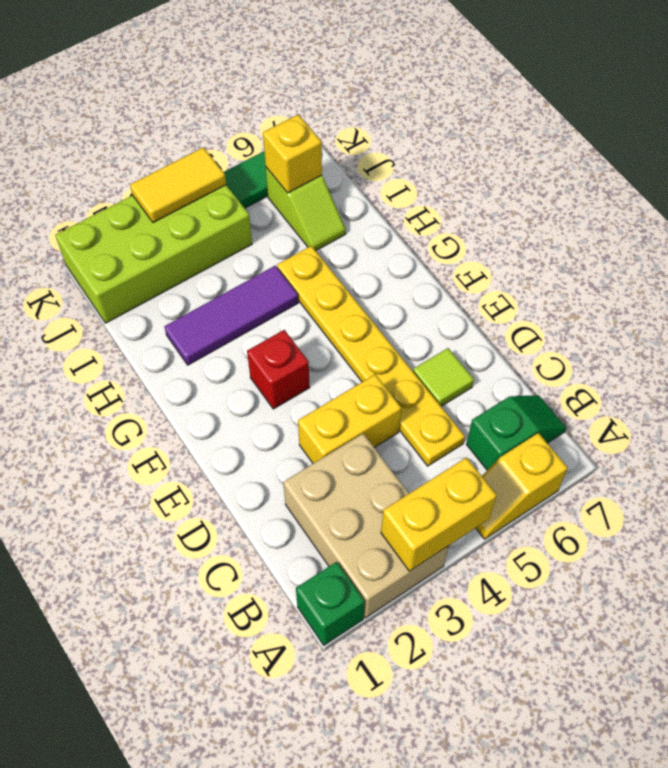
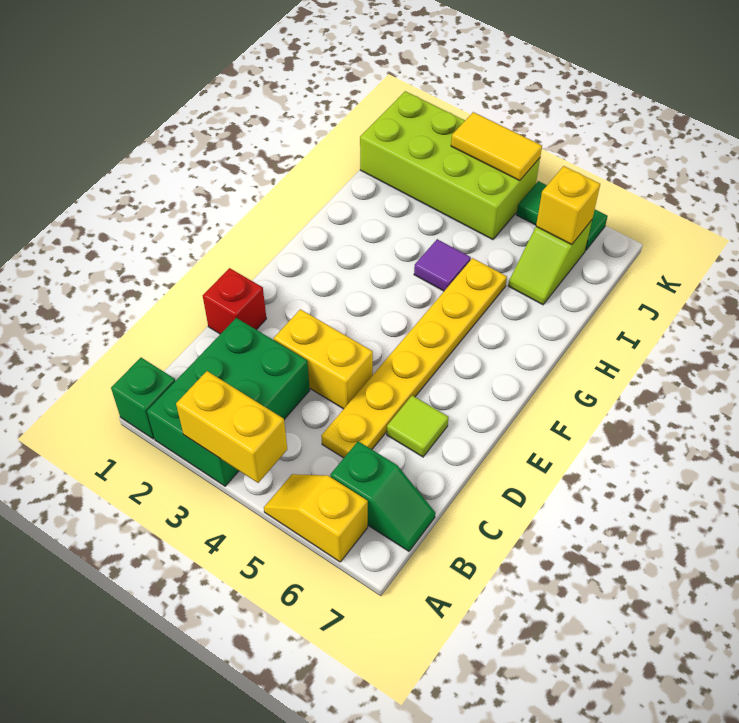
tan brick A2:C3 level 1 -> green brick A2:C3 level 1
red brick F3 level 1 -> red brick D1 level 1
purple tile H2:H4 level 1 -> purple tile H4 level 1

